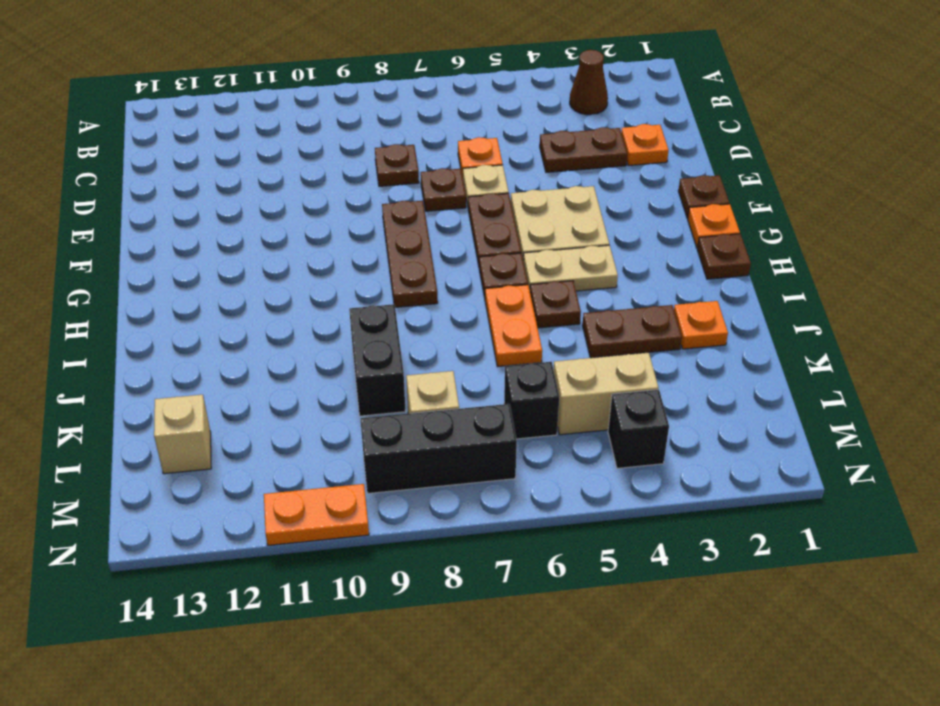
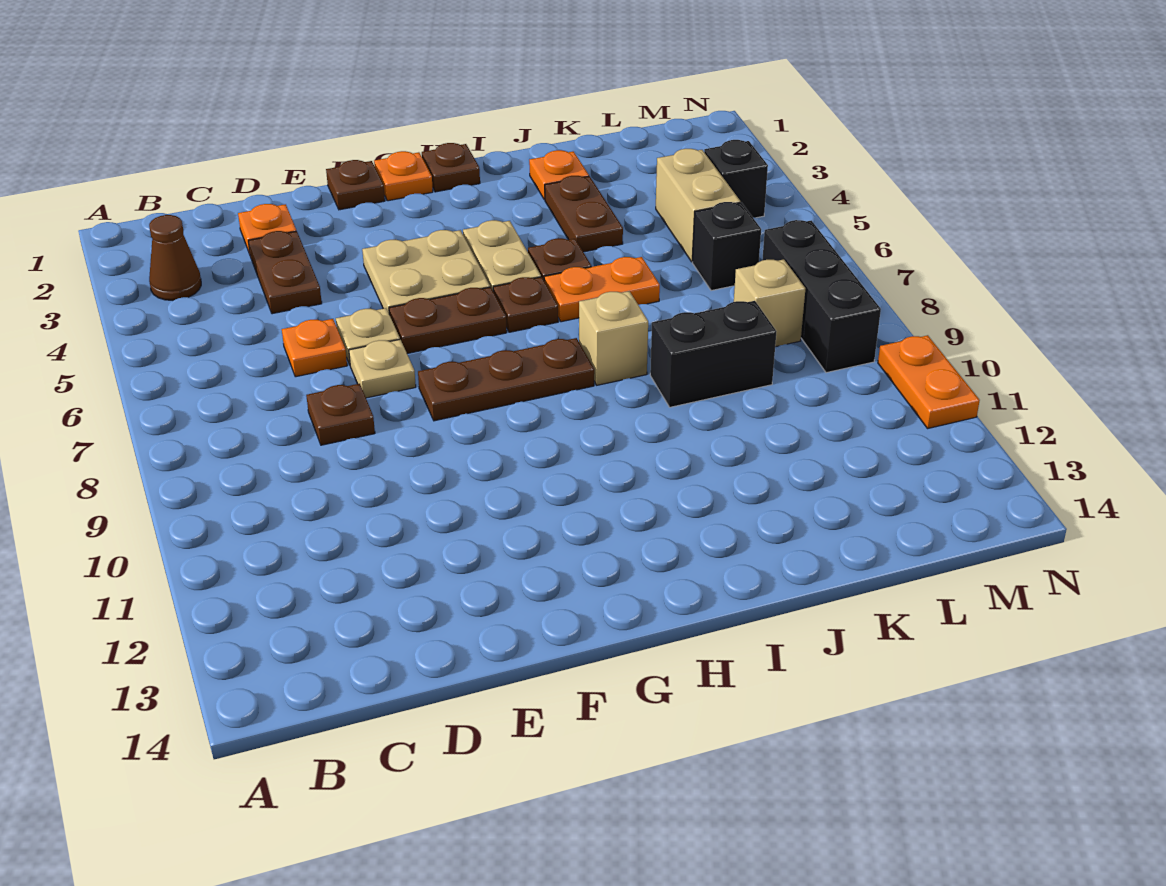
brown plate E7 level 1 -> tan plate E7 level 1
tan brick L13 level 1 -> tan brick I8 level 1

